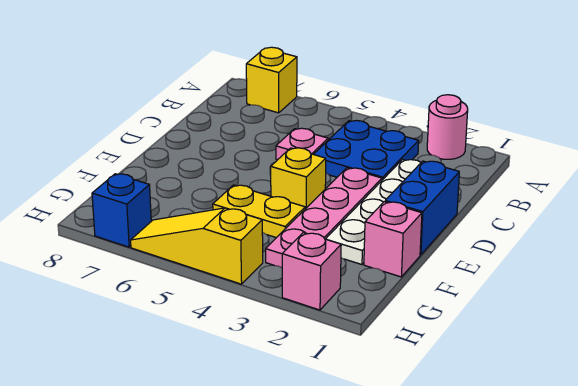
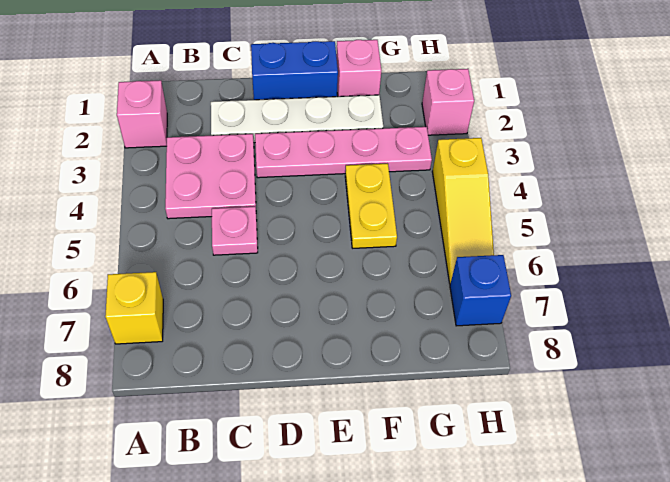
pink round brick A2 level 1 -> pink brick A2 level 1
blue plate B3:C4 level 1 -> pink plate B3:C4 level 1
yellow brick E4 level 1 -> none

